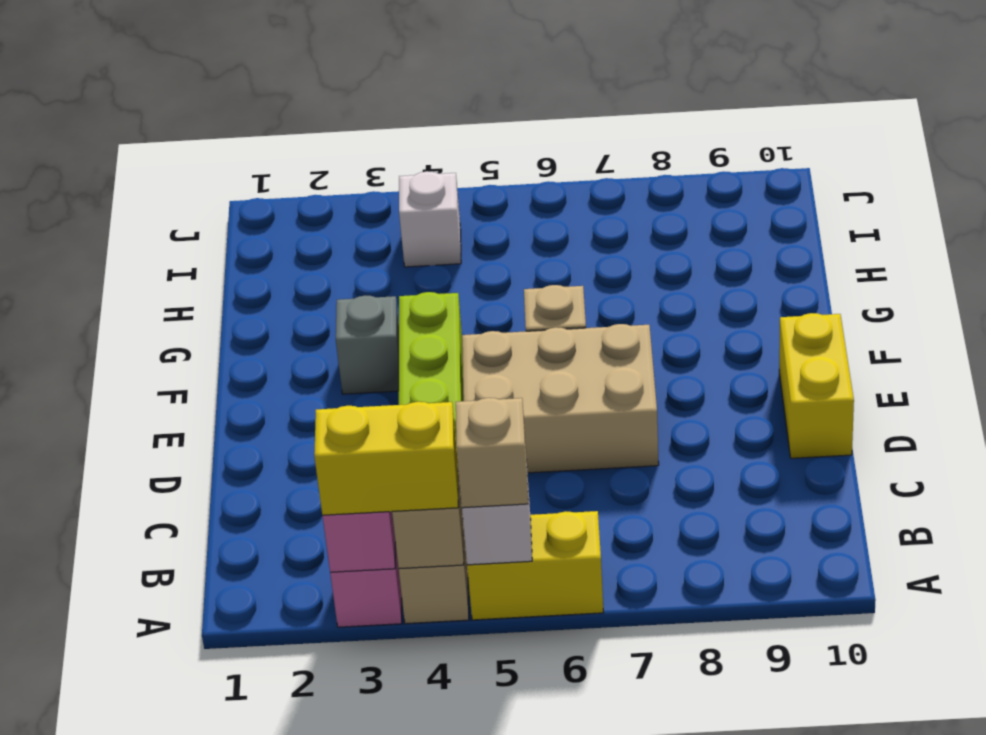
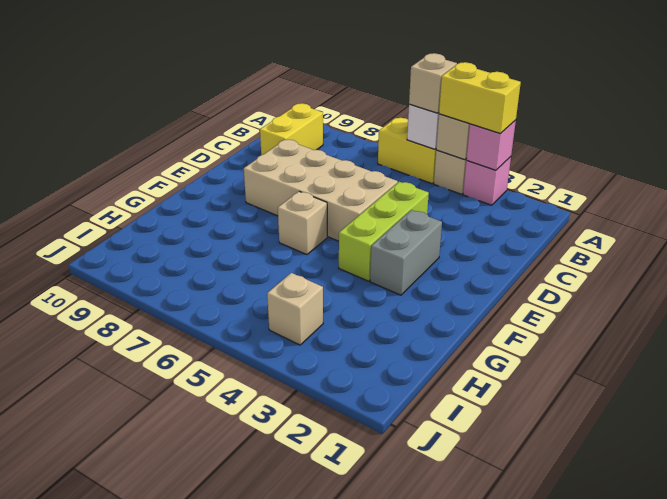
tan brick D5:E7 level 1 -> tan brick D5:E8 level 1
yellow brick D10:E10 level 1 -> yellow brick B9:C9 level 1
grey brick F3 level 1 -> grey brick E3:F3 level 1
white brick I4 level 1 -> tan brick I4 level 1

